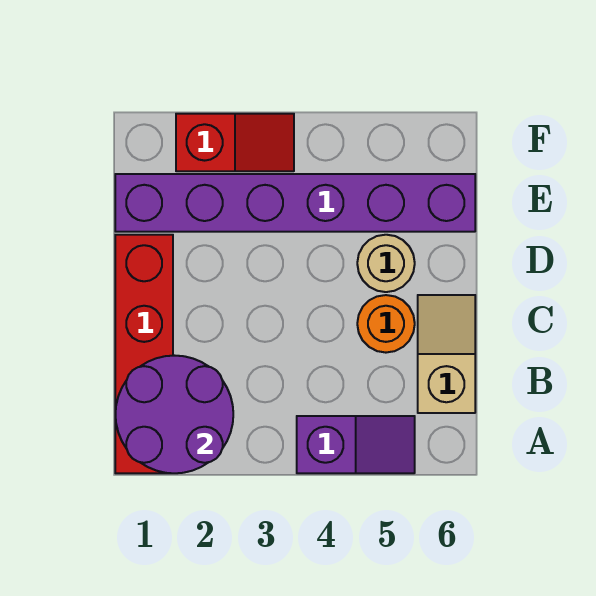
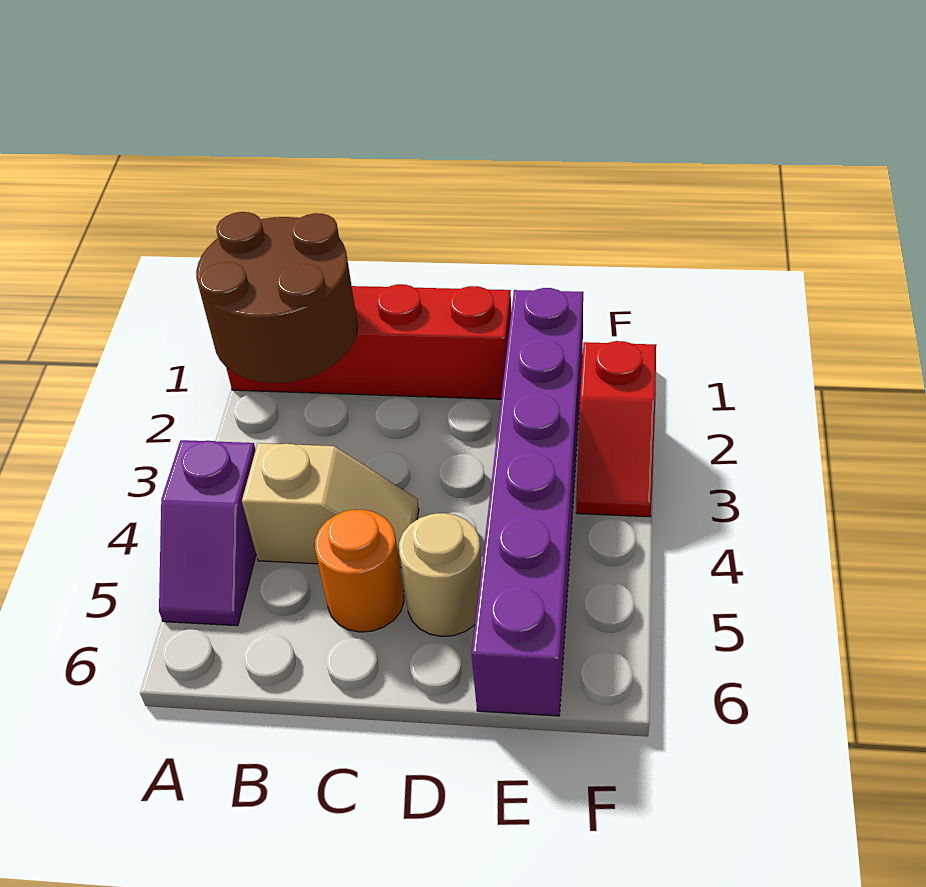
purple round brick A1:B2 level 2 -> brown round brick A1:B2 level 2
tan slope B6:C6 level 1 top B -> tan slope B4:C4 level 1 top B

